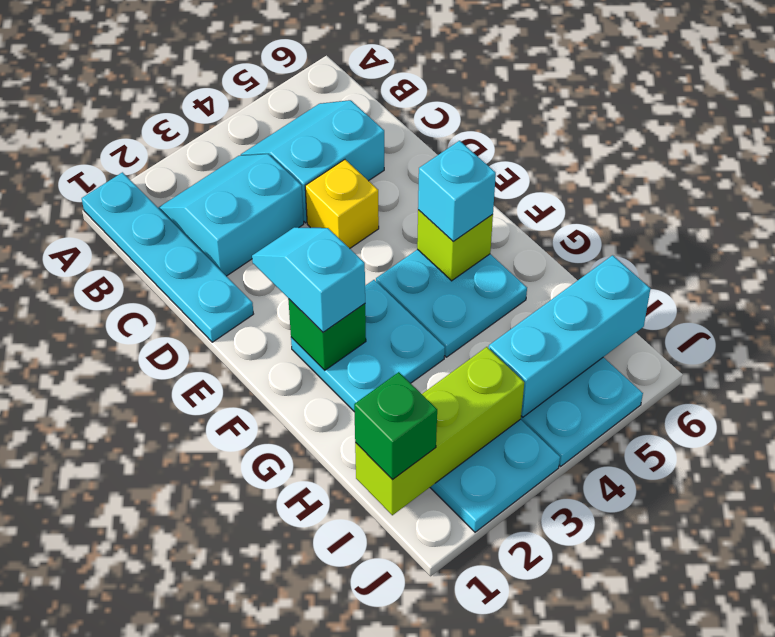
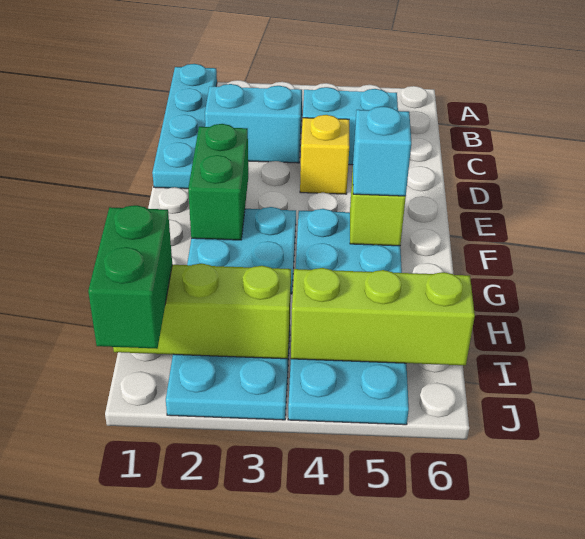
cyan slope E2:F2 level 3 top F -> none
green brick F2 level 2 -> green brick E2:F2 level 2
green brick I1 level 3 -> green brick I1:J1 level 3
cyan brick I4:I6 level 2 -> lime brick I4:I6 level 2

